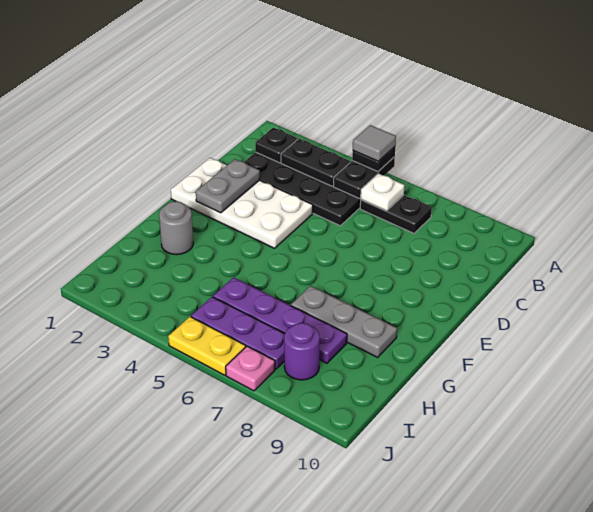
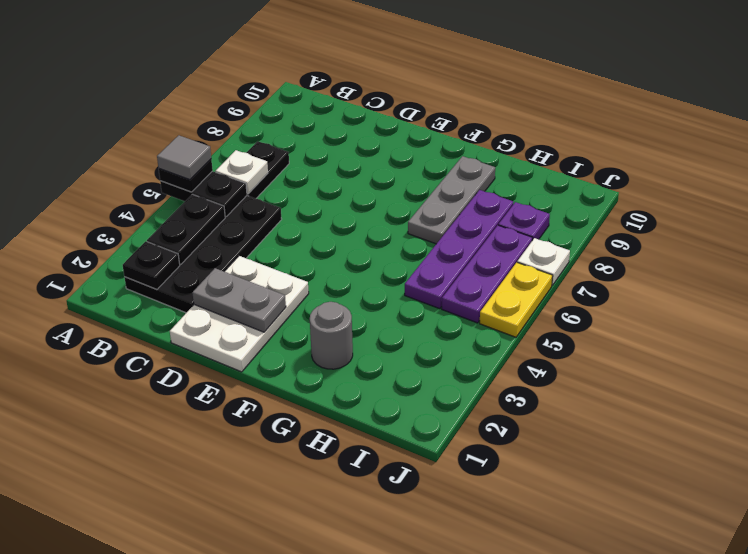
white plate D1:E4 level 1 -> white plate D1:E3 level 1
purple round brick I8 level 1 -> purple plate I8 level 1
pink plate J7 level 1 -> white plate J7 level 1

